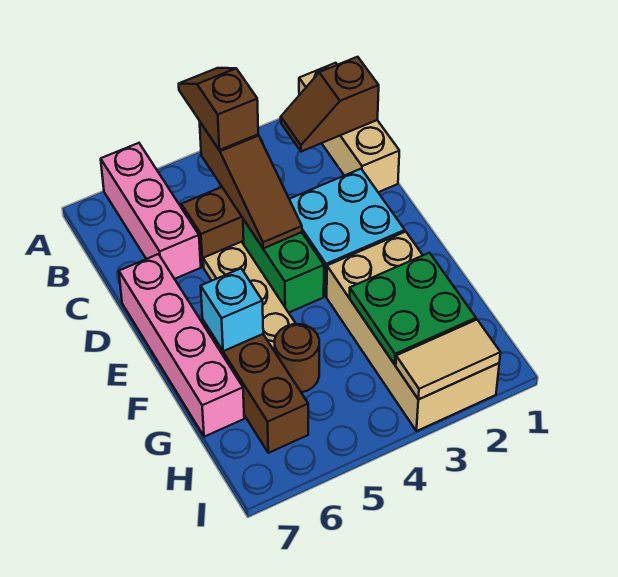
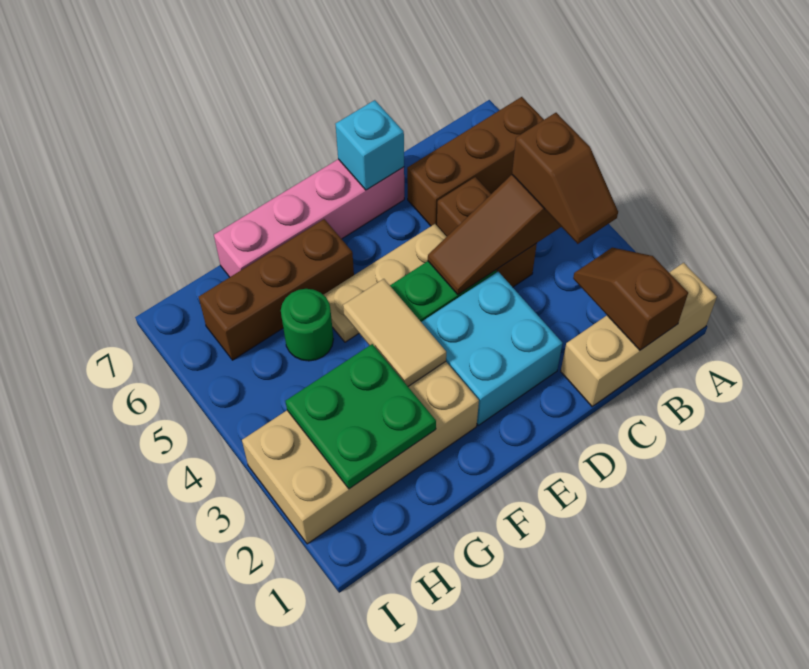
brown slope A4:B4 level 3 top B -> brown slope B3:B4 level 3 top 4
pink brick A6:C6 level 1 -> brown brick A6:C6 level 1
cyan brick F6 level 2 -> cyan brick D7 level 2
brown round brick G5 level 1 -> green round brick G5 level 1
tan tile I2:I3 level 2 -> tan tile F3:F4 level 2

